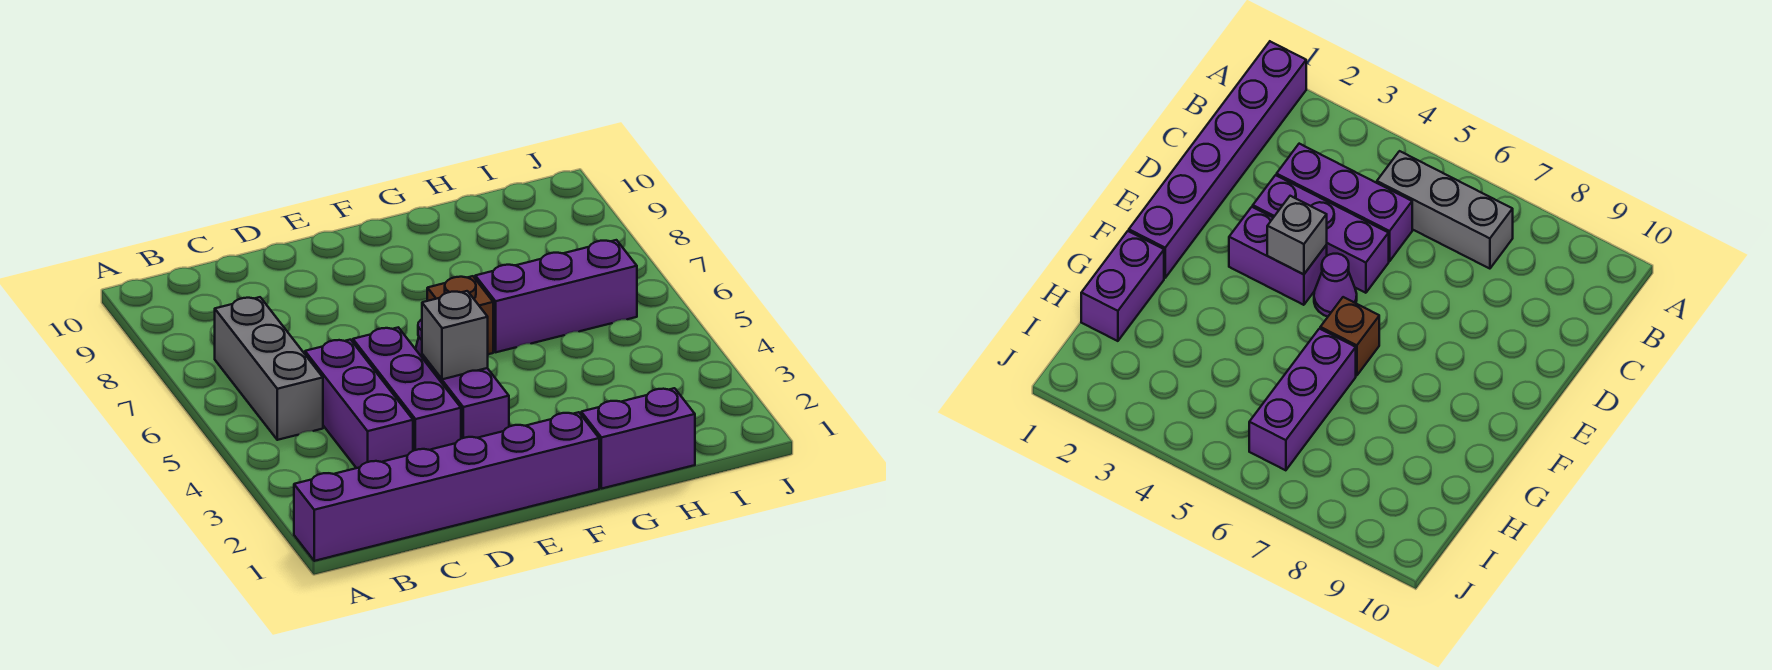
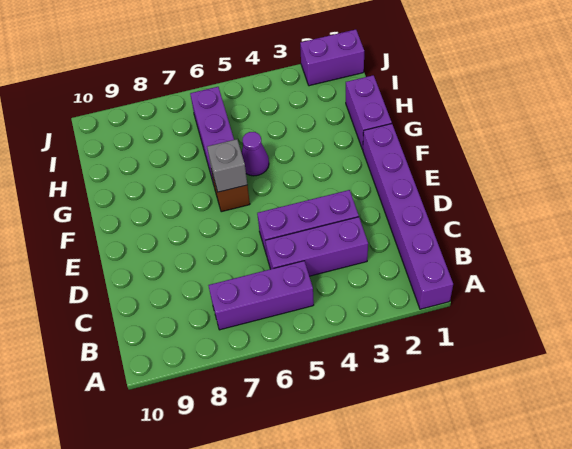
grey brick B5:B7 level 1 -> purple brick B5:B7 level 1
purple brick E3:E4 level 1 -> purple brick J1:J2 level 1
grey brick E4 level 2 -> grey brick F6 level 2
purple cone E5 level 1 -> purple cone G5 level 1

